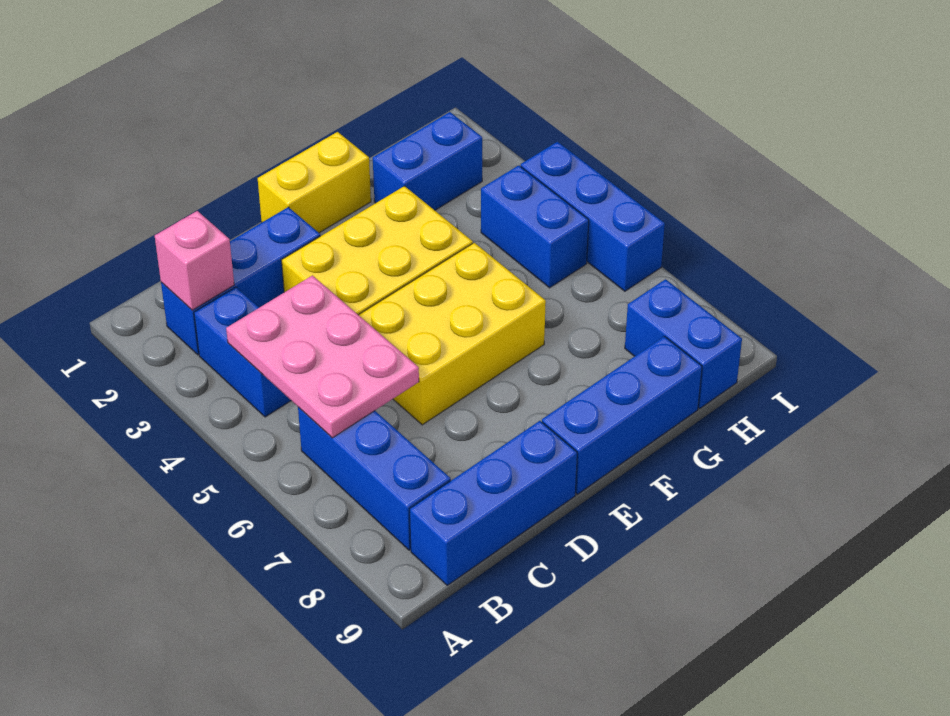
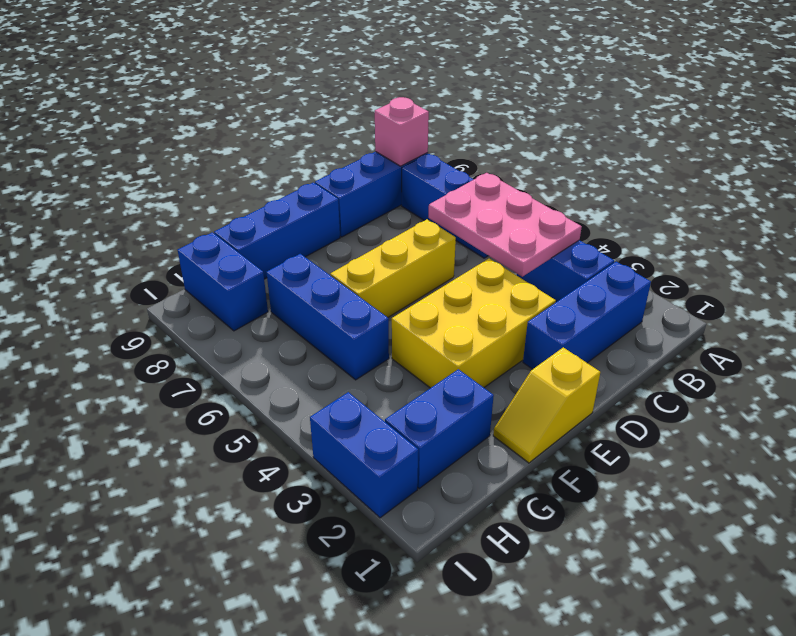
pink brick B2 level 2 -> pink brick B9 level 2
yellow brick D5:F6 level 1 -> yellow brick D6:F6 level 1
yellow brick E1:F1 level 1 -> yellow slope E1:F1 level 1 top E
blue brick H4:H5 level 1 -> blue brick I2:I3 level 1
blue brick I4:I6 level 1 -> blue brick G5:G7 level 1

